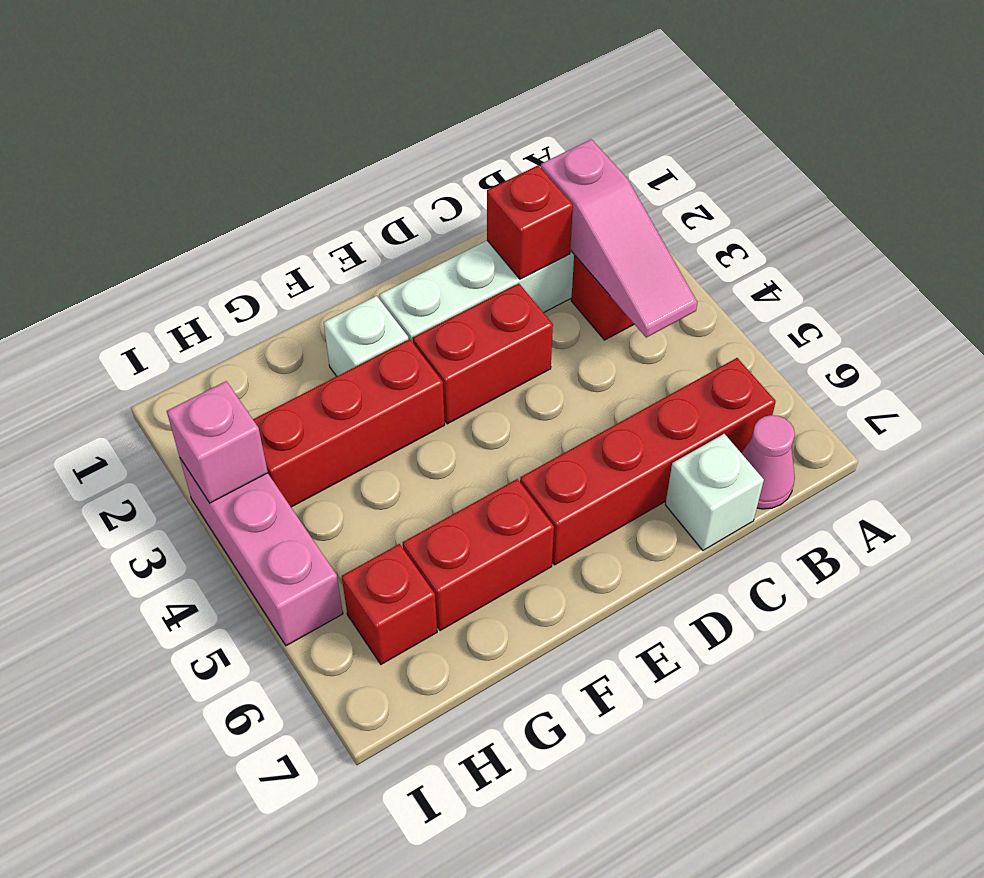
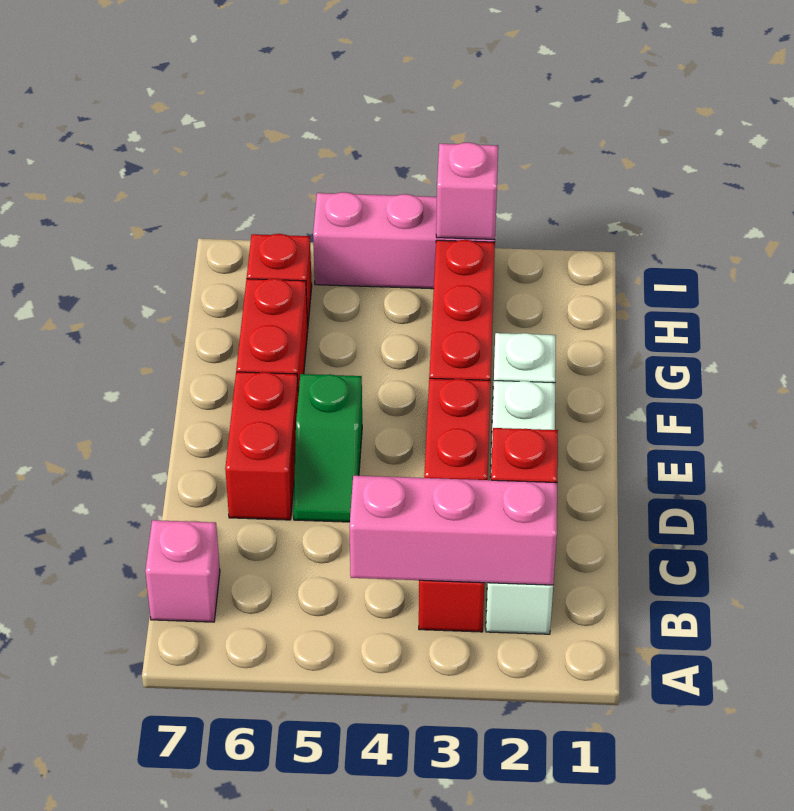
pink slope B2:B4 level 2 top 2 -> pink brick B2:B4 level 2
red brick B6:E6 level 1 -> red brick D6:E6 level 1
pink cone B7 level 1 -> pink brick B7 level 1
white brick C7 level 1 -> none
none -> green slope D5:E5 level 1 top E

